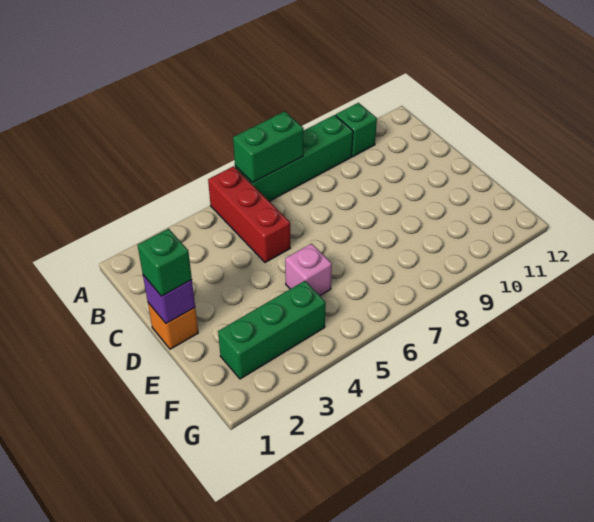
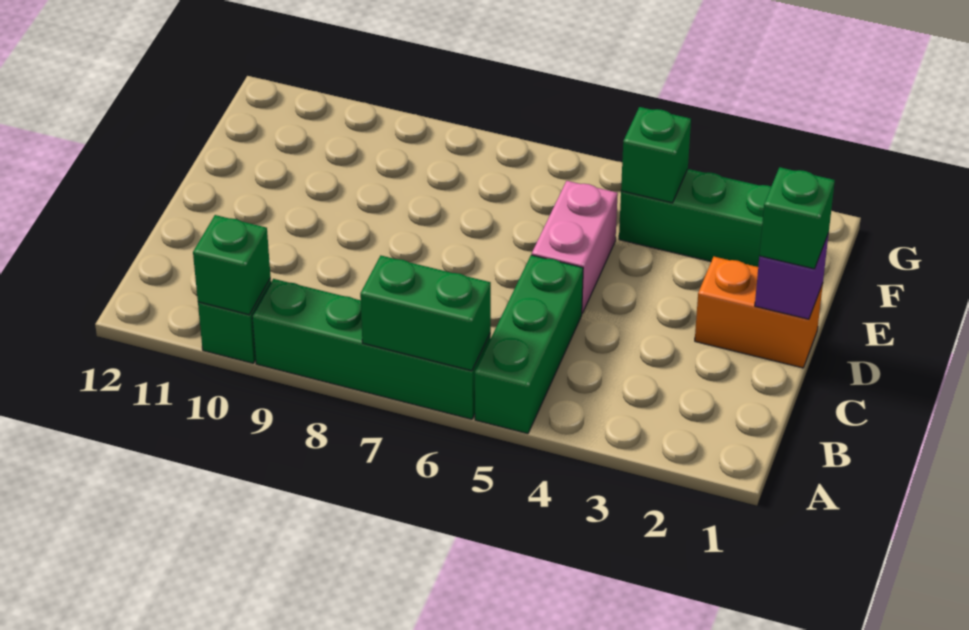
red brick A5:C5 level 1 -> green brick A5:C5 level 1
none -> green brick A10 level 2
orange brick D1 level 1 -> orange brick D1:D2 level 1
pink brick E5 level 1 -> pink brick D5:E5 level 1
none -> green brick F4 level 2

